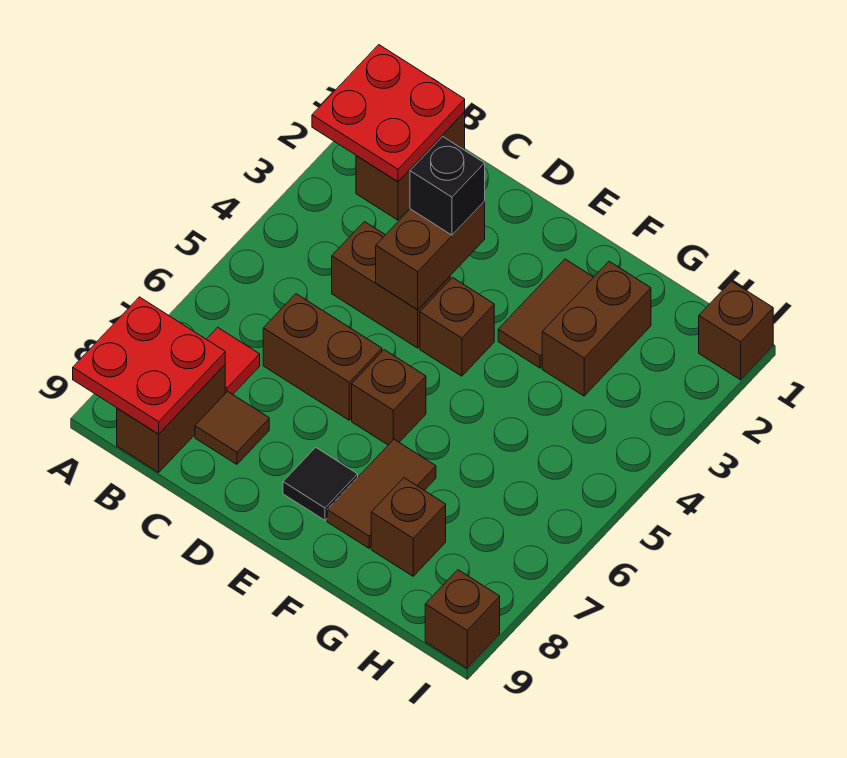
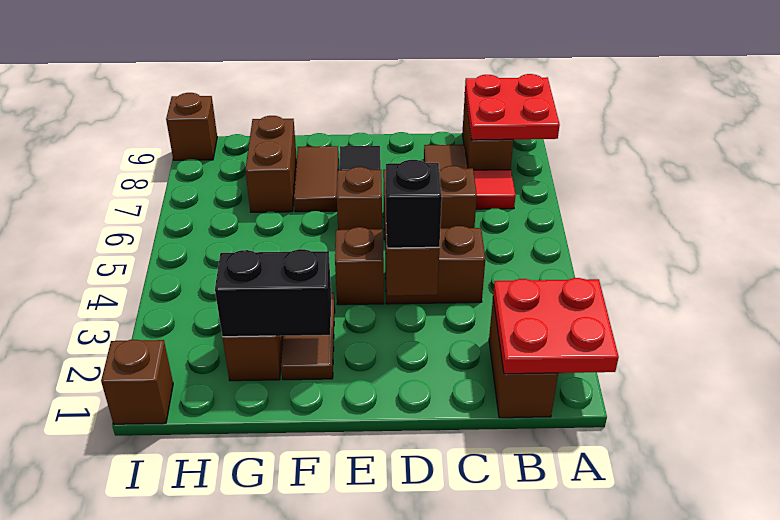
none -> black brick F2:G2 level 2
brown brick G8 level 1 -> brown brick G7:G8 level 1

